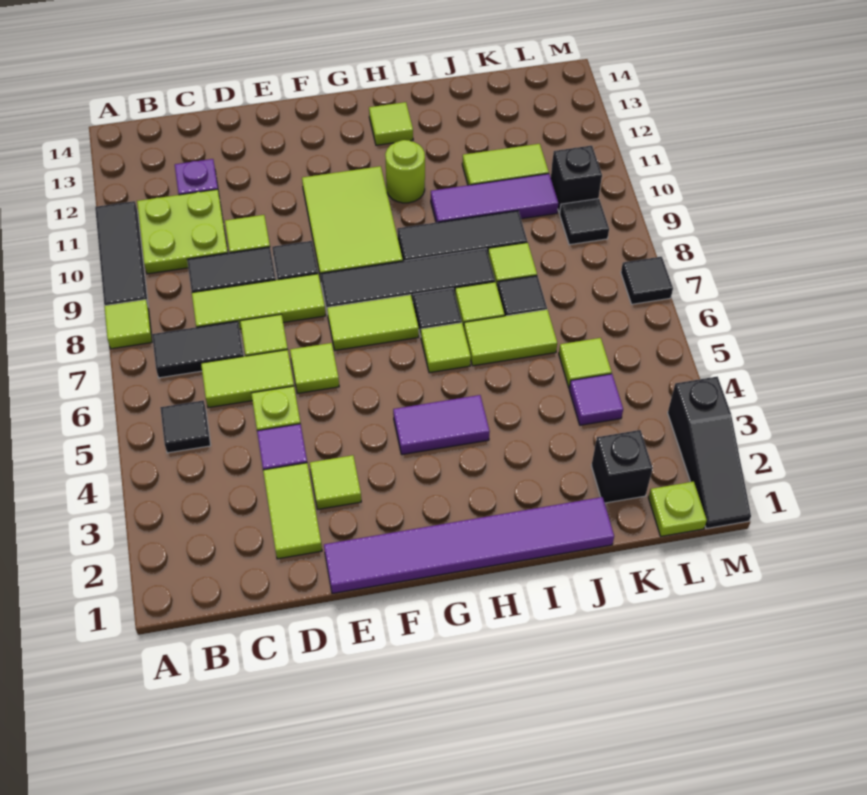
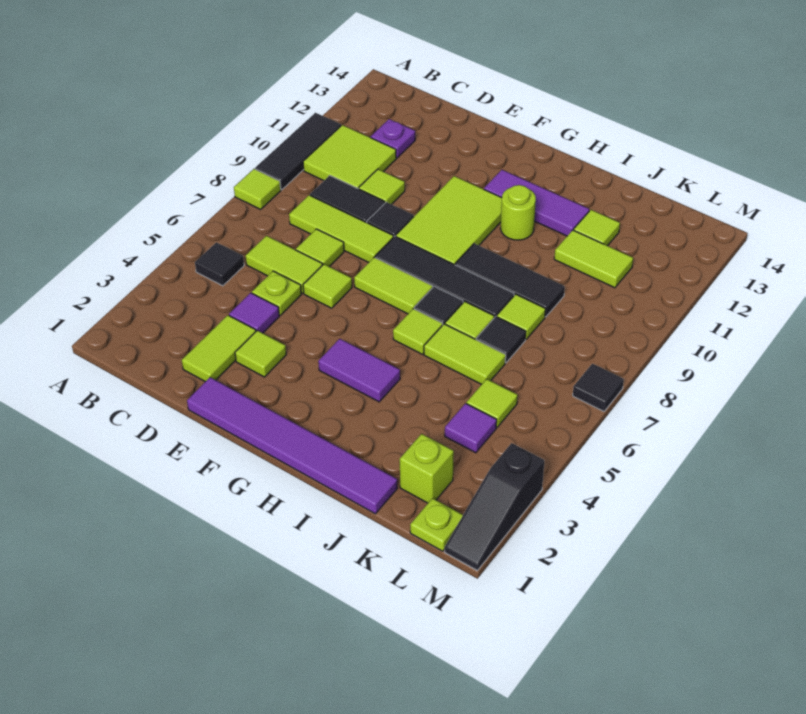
black tile B7:C7 level 1 -> none
lime plate B10:C11 level 1 -> lime tile B10:C11 level 1
lime tile H13 level 1 -> lime tile J12 level 1
purple tile I10:K10 level 1 -> purple tile G12:I12 level 1
black brick K2 level 1 -> lime brick K2 level 1
black tile L9 level 1 -> none
black brick L10 level 1 -> none

